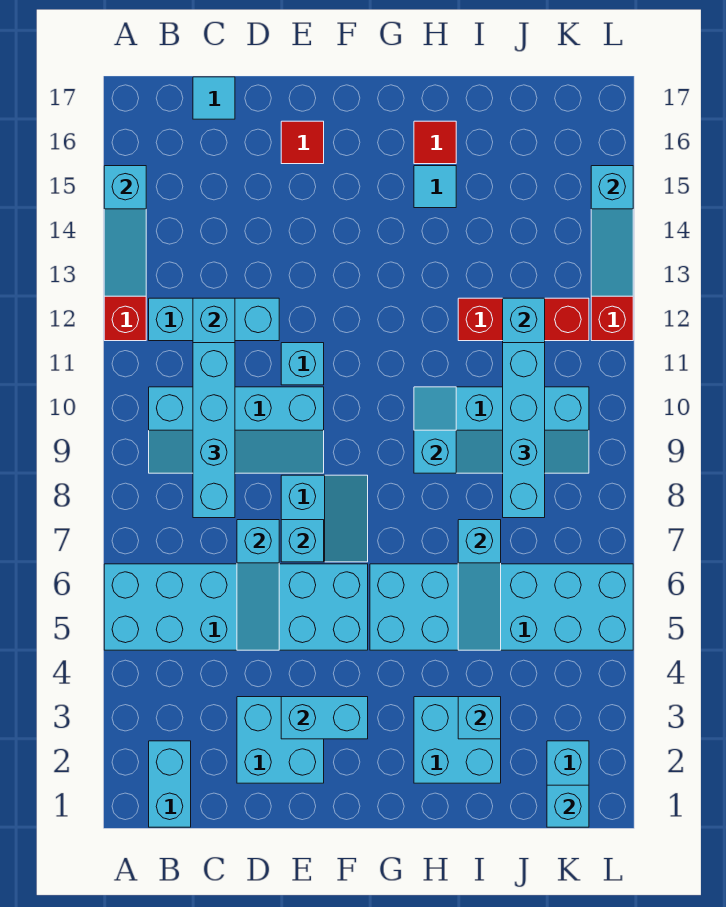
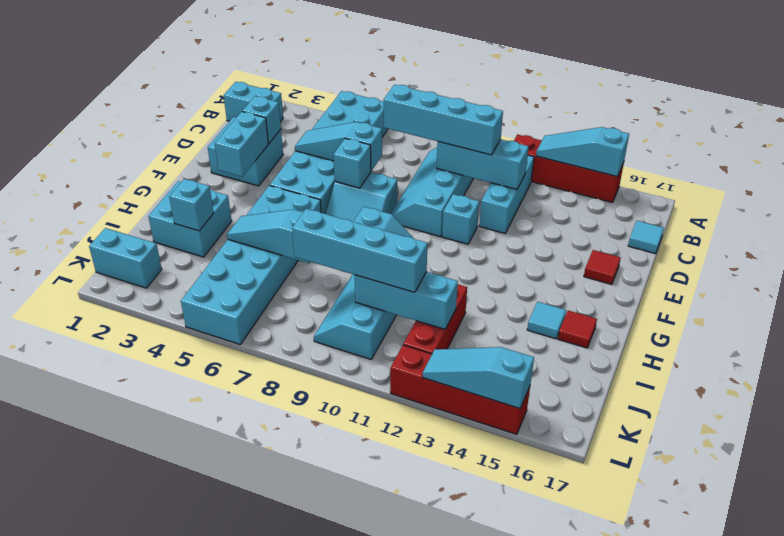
cyan brick K1 level 2 -> cyan brick D3 level 2

